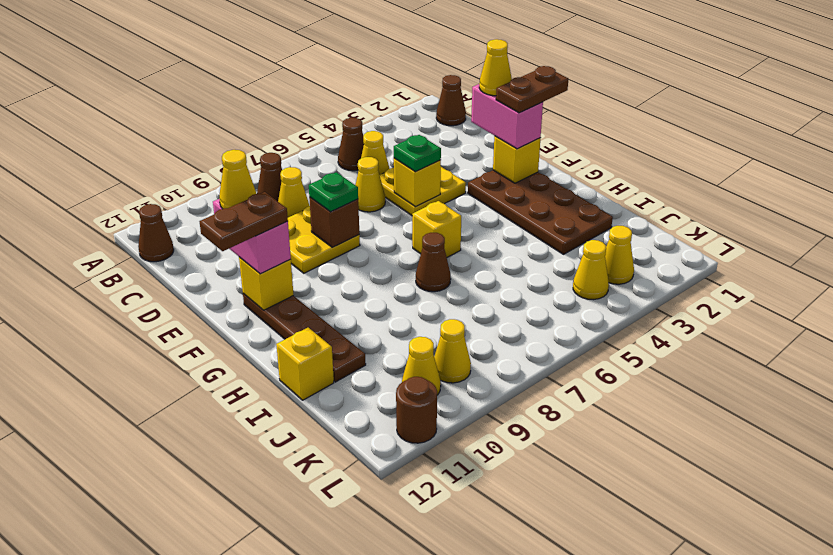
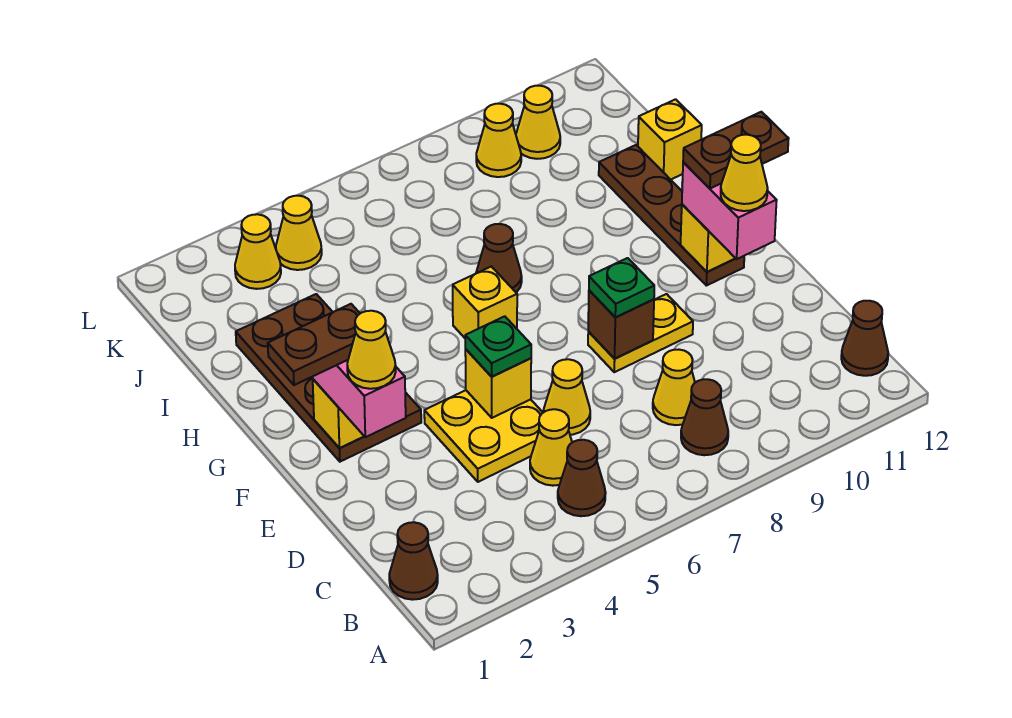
yellow plate D8:E9 level 1 -> yellow plate E8:E9 level 1
brown round brick L11 level 1 -> none

